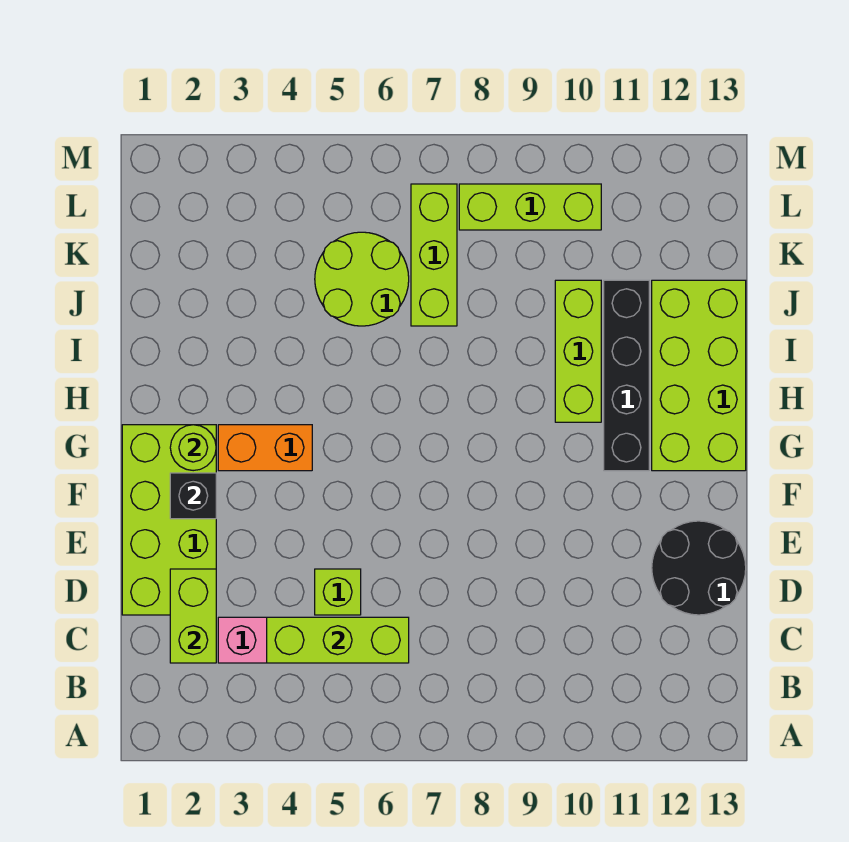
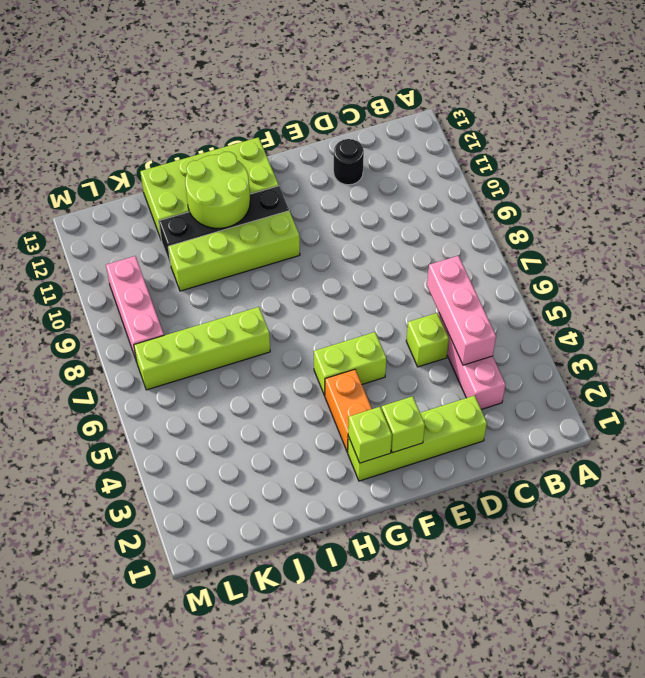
lime brick C2:D2 level 2 -> lime brick F5:G5 level 1
lime brick C4:C6 level 2 -> pink brick C4:C6 level 2
lime brick D1:G2 level 1 -> lime brick D2:G2 level 1
black round brick D12:E13 level 1 -> black round brick D12 level 1
black brick F2 level 2 -> lime brick F2 level 2
lime round brick G2 level 2 -> lime brick G2 level 2
lime brick H10:J10 level 1 -> lime brick G10:J10 level 1
lime round brick J5:K6 level 1 -> lime round brick H11:I12 level 2
lime brick J7:L7 level 1 -> lime brick I7:L7 level 1
lime brick L8:L10 level 1 -> pink brick L8:L10 level 1

